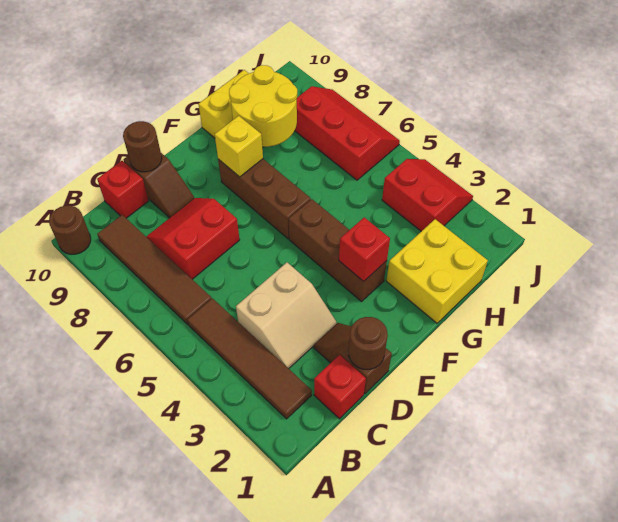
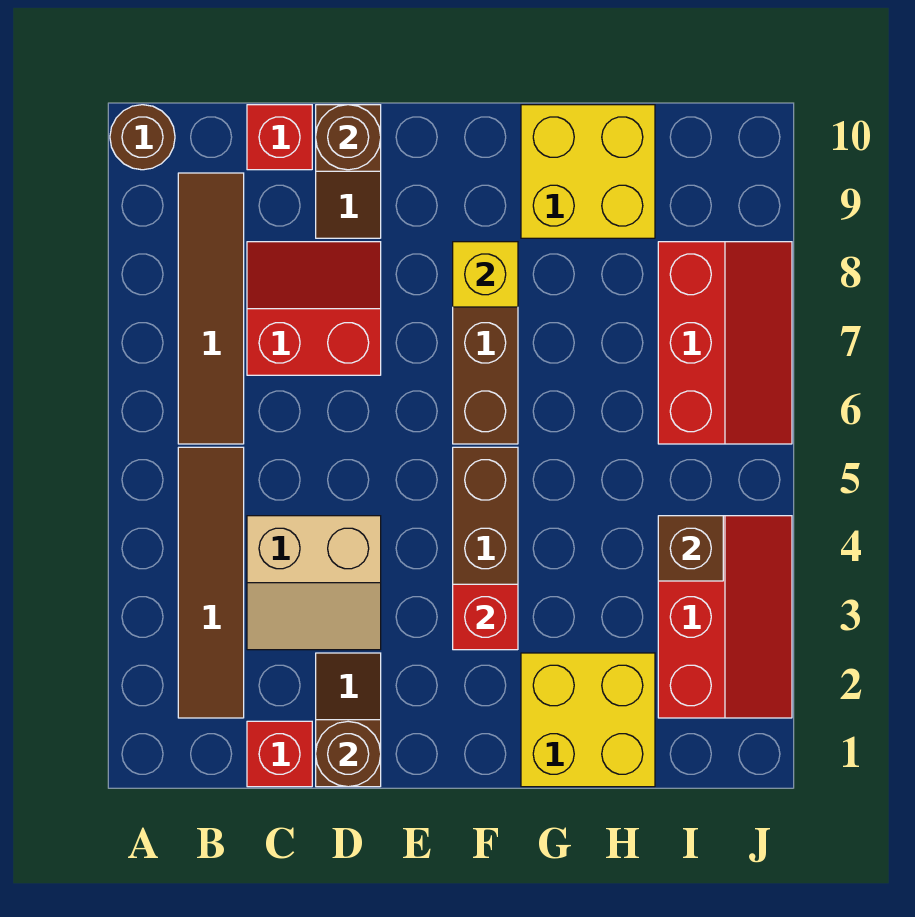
yellow round brick G8:H9 level 2 -> none
red slope I3:J4 level 1 top I -> red slope I2:J4 level 1 top I
none -> brown brick I4 level 2

